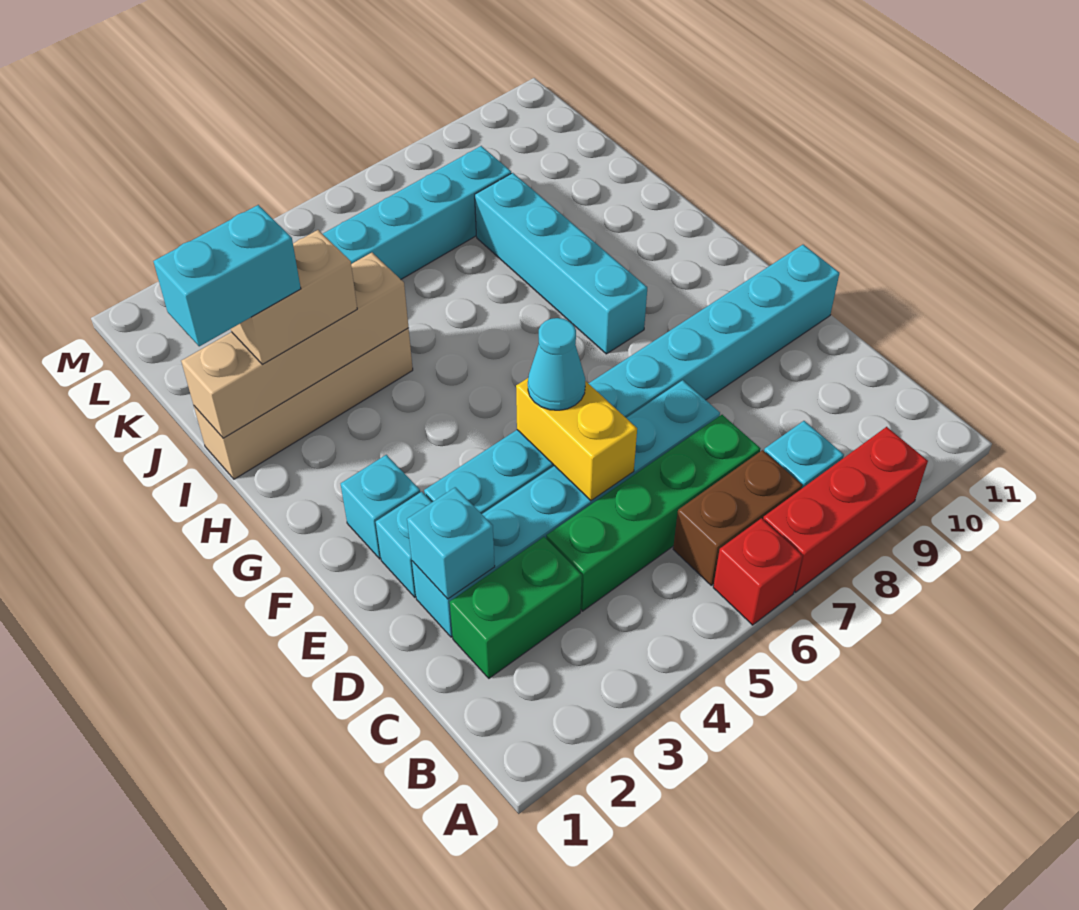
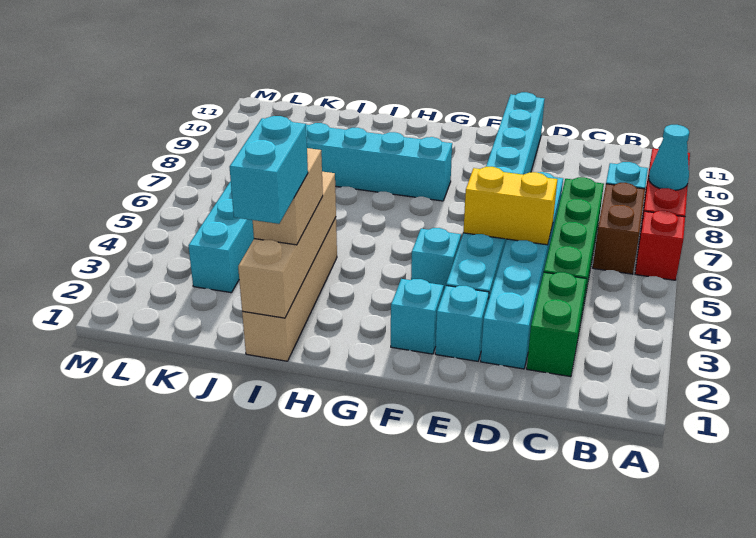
cyan brick D2 level 2 -> cyan brick F4 level 1
cyan cone E5 level 3 -> cyan cone A8 level 2

